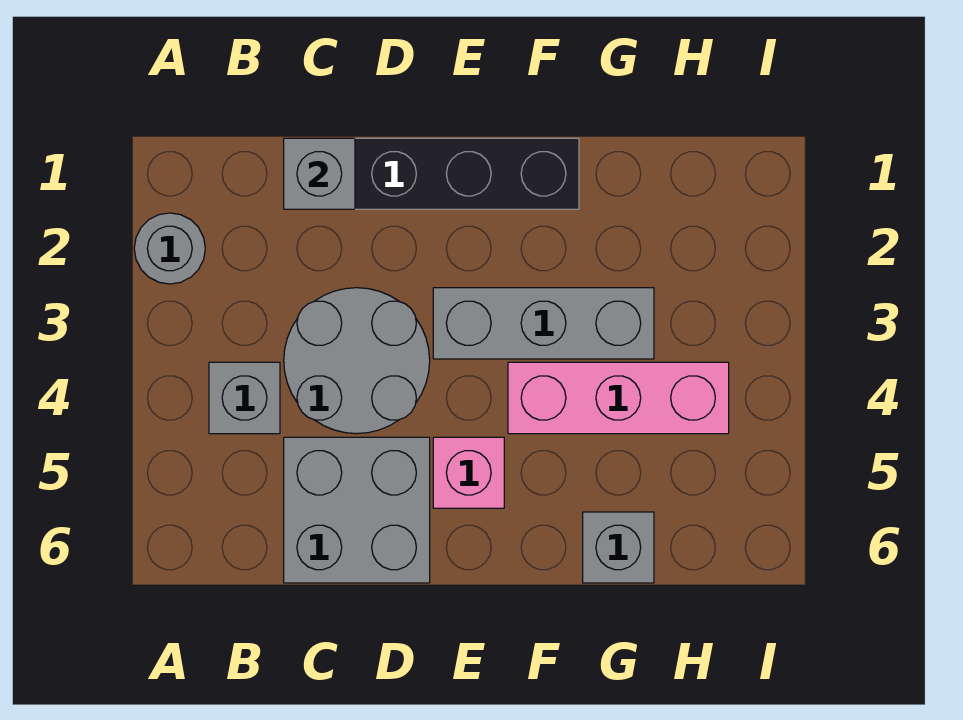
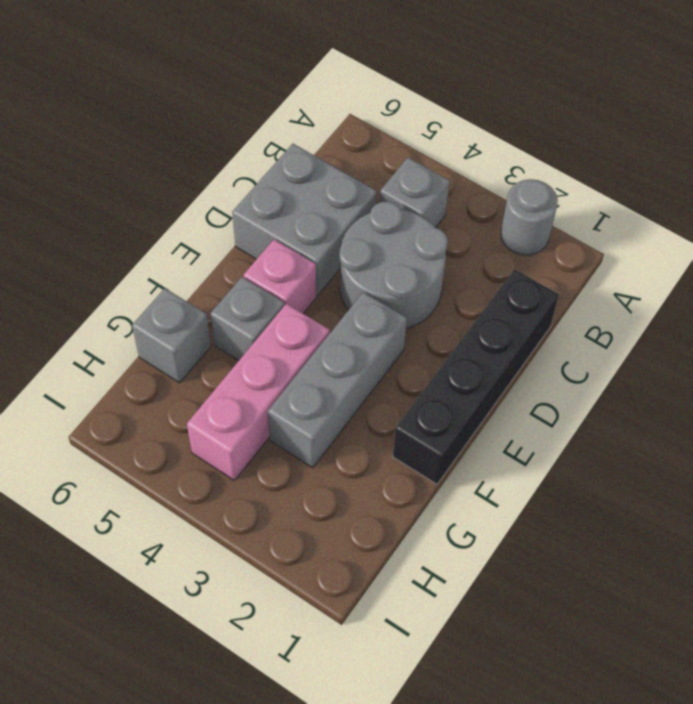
grey brick C1 level 2 -> grey brick F5 level 1

